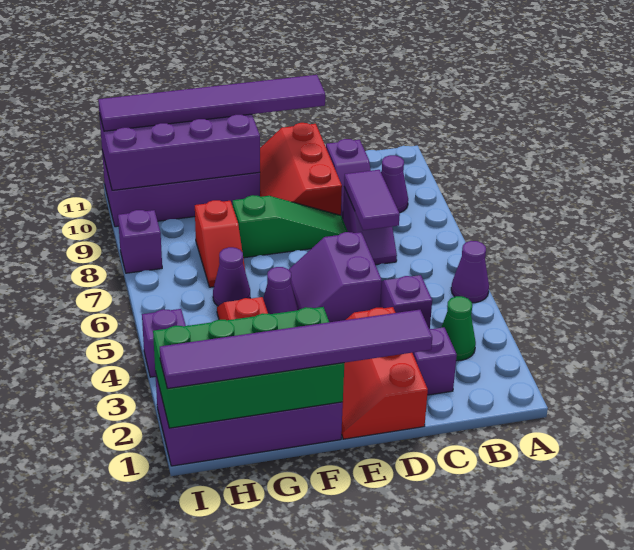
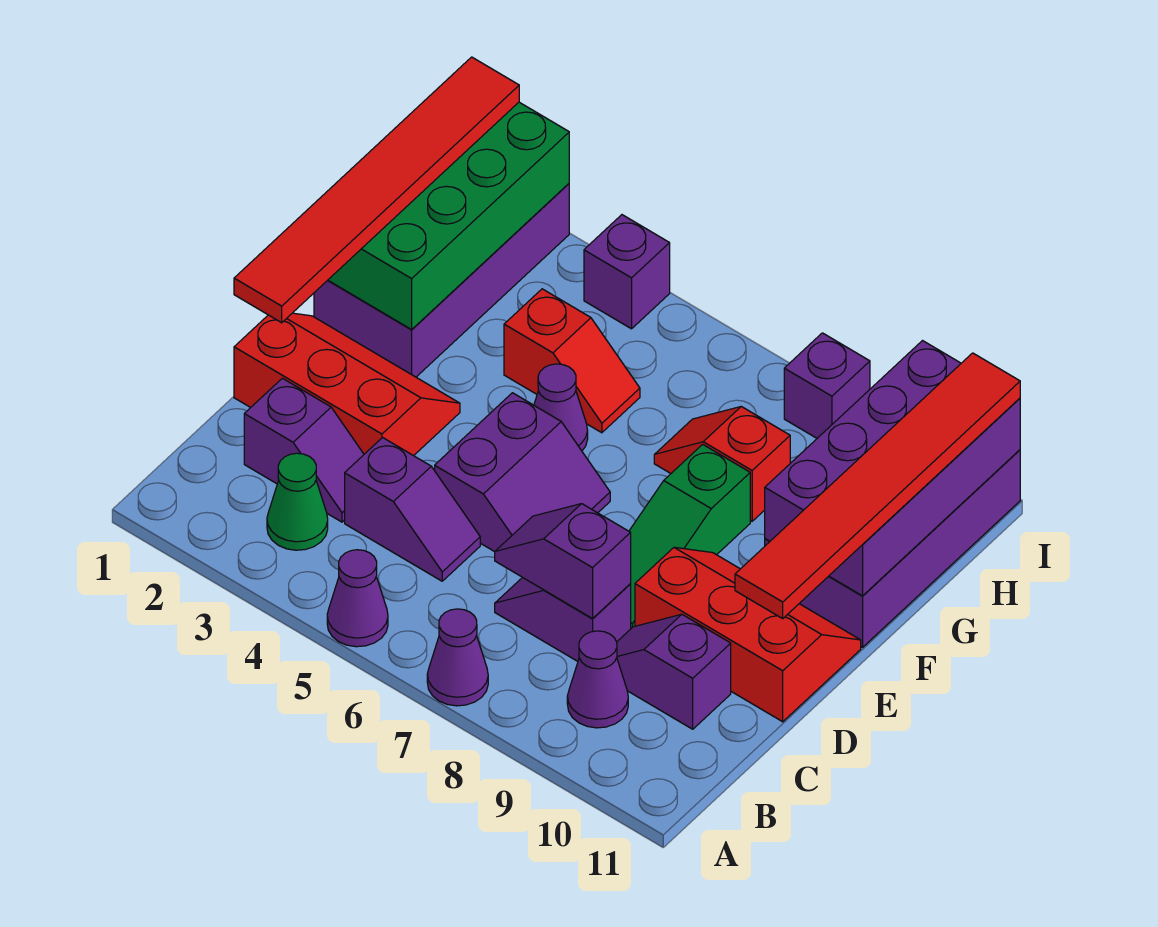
purple tile C7:C8 level 2 -> purple slope C7:C8 level 2 top 8
purple tile D1:I1 level 3 -> red tile D1:I1 level 3
purple slope D5:E6 level 1 top D -> purple slope D5:E6 level 1 top 5
purple tile D11:I11 level 3 -> red tile D11:I11 level 3
purple cone G6 level 1 -> purple cone A7 level 1

